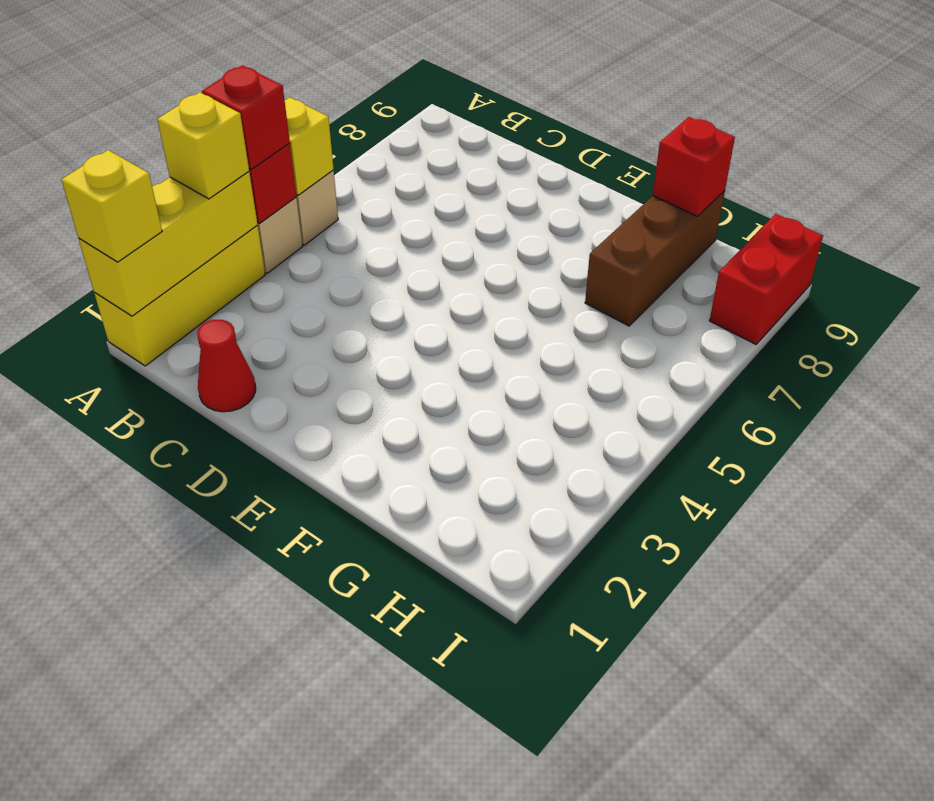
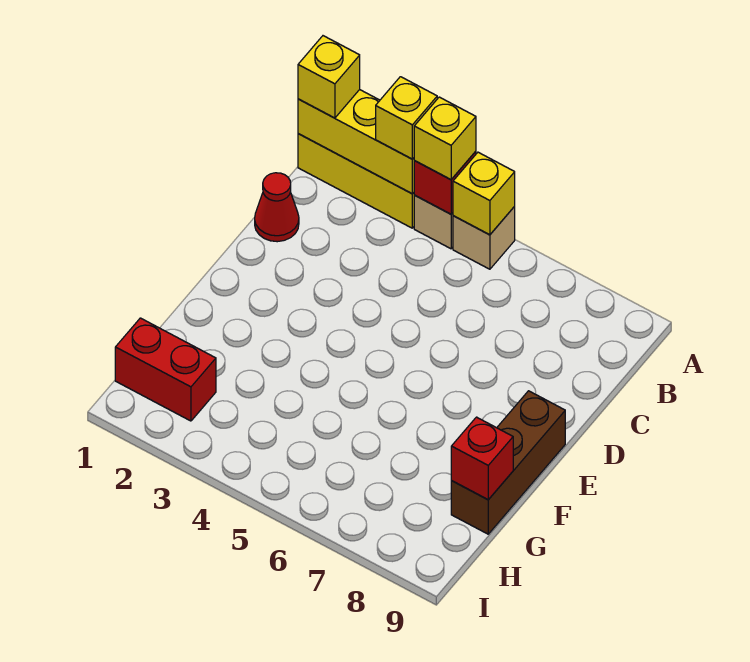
red brick A4 level 3 -> yellow brick A4 level 3
brown brick G7:G9 level 1 -> brown brick E9:G9 level 1
red brick I8:I9 level 1 -> red brick H1:H2 level 1

